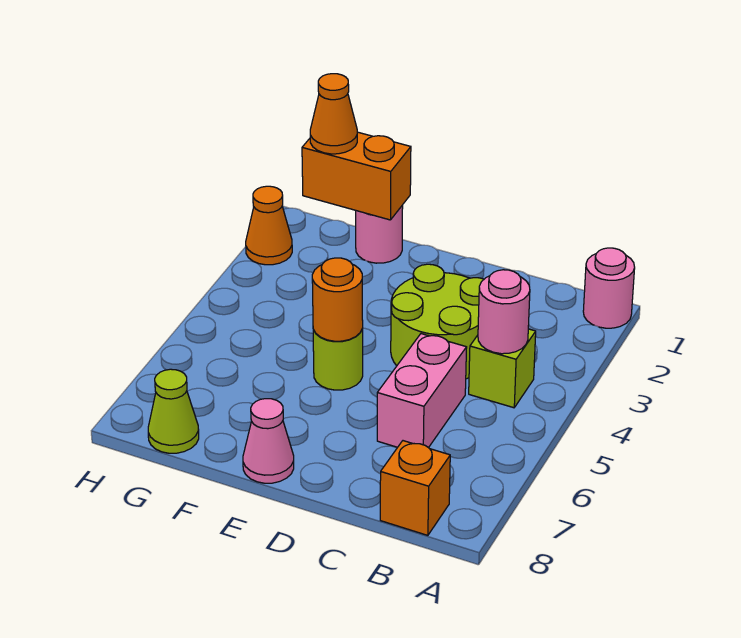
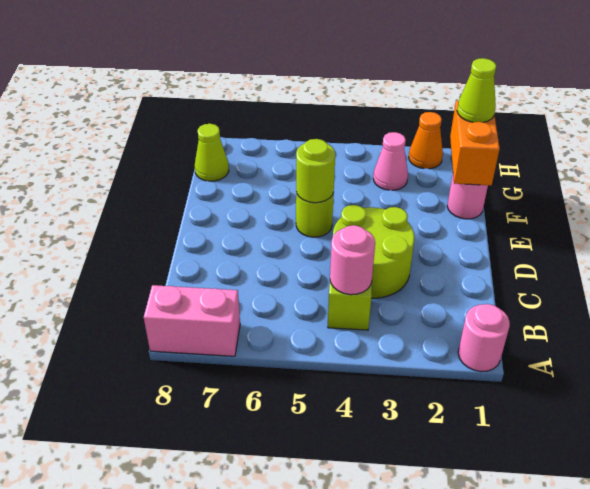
orange brick B8 level 1 -> none
pink brick C5:C6 level 1 -> pink brick A7:A8 level 1
orange round brick E5 level 2 -> lime round brick E5 level 2
pink cone E8 level 1 -> pink cone G3 level 1
orange cone G1 level 3 -> lime cone G1 level 3

